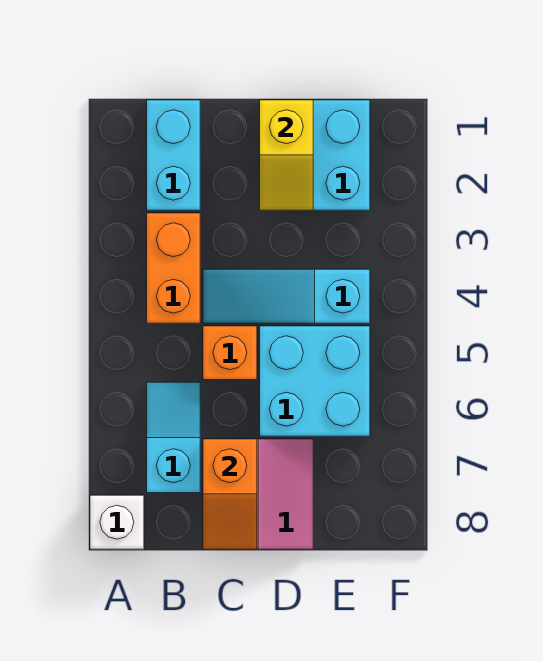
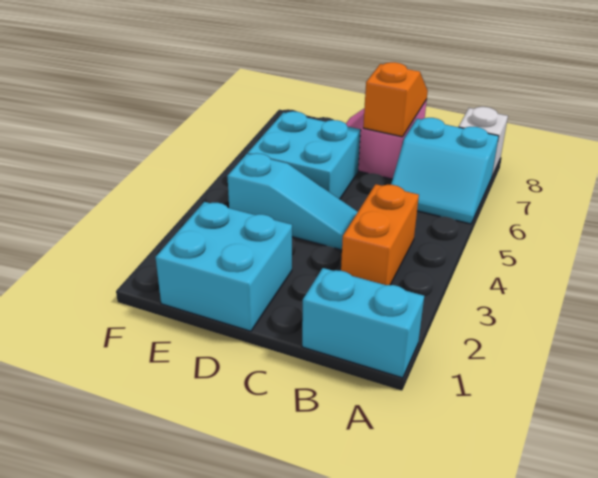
cyan brick B1:B2 level 1 -> cyan brick A1:B1 level 1
cyan slope B6:B7 level 1 top 7 -> cyan slope A6:B7 level 1 top 7
orange brick C5 level 1 -> none
yellow slope D1:D2 level 2 top 1 -> none

